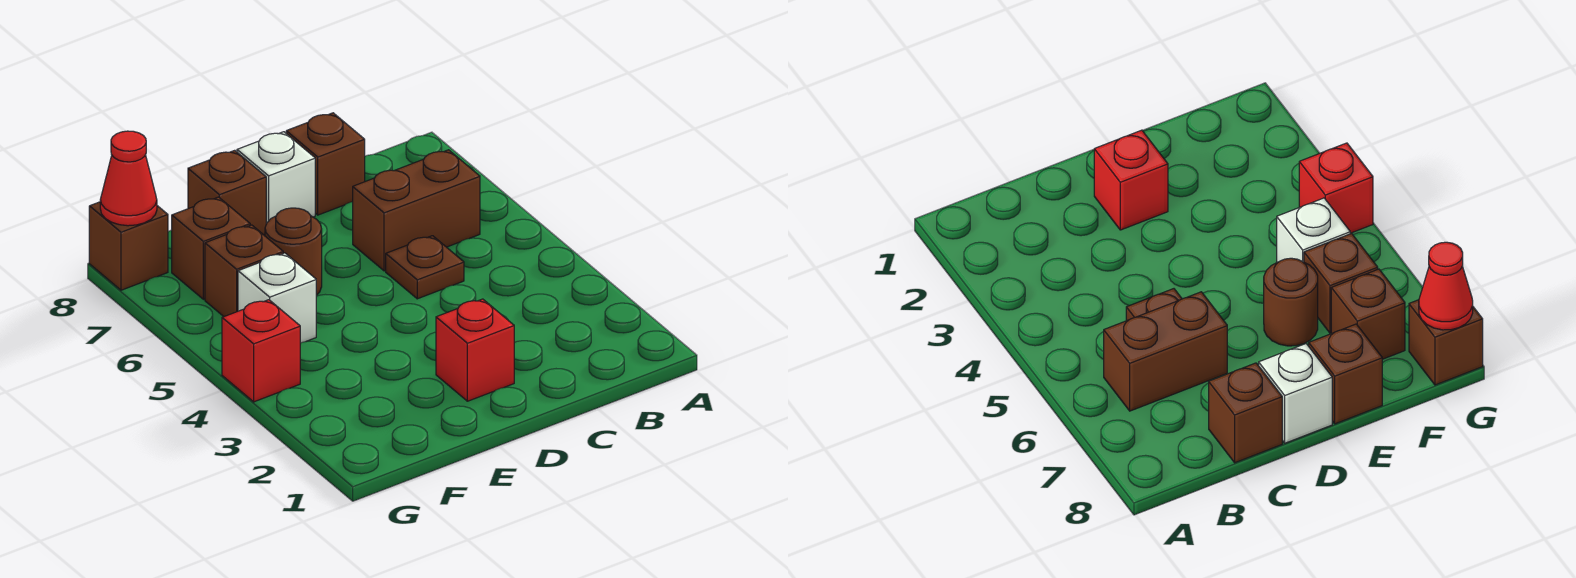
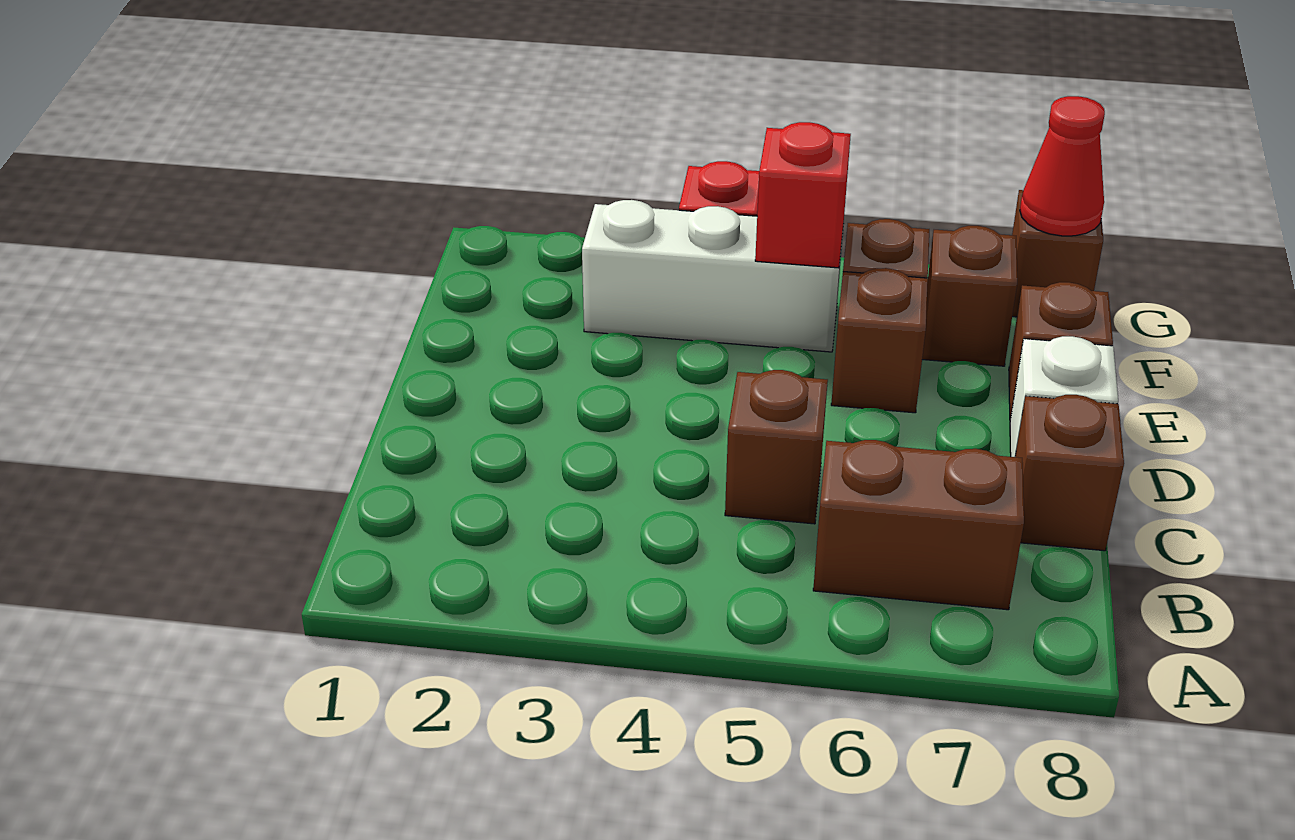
brown brick B6:C6 level 1 -> brown brick B6:B7 level 1
brown plate C5 level 1 -> brown brick C5 level 1
red brick D2 level 1 -> red brick F5 level 2
brown round brick E6 level 1 -> brown brick E6 level 1
white brick F5 level 1 -> white brick F3:F5 level 1

